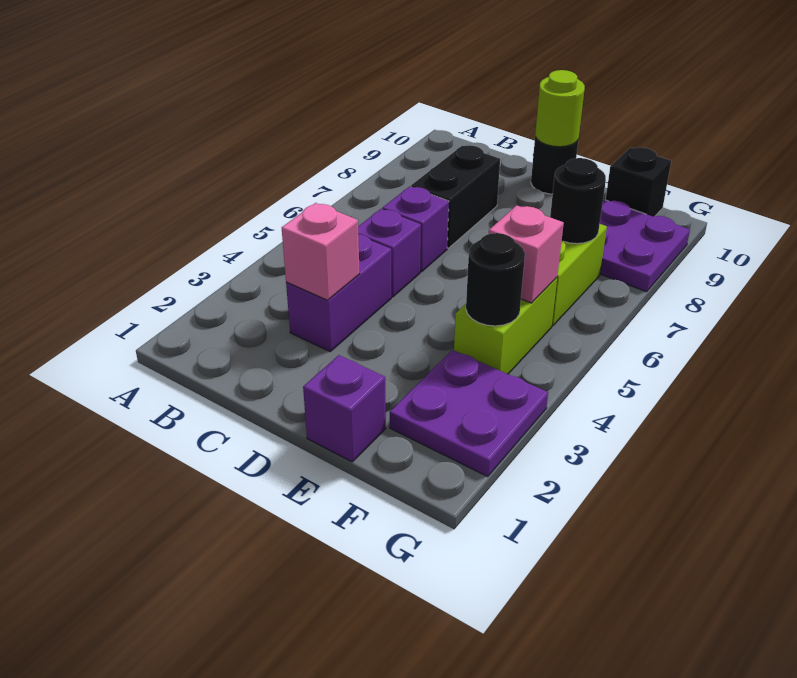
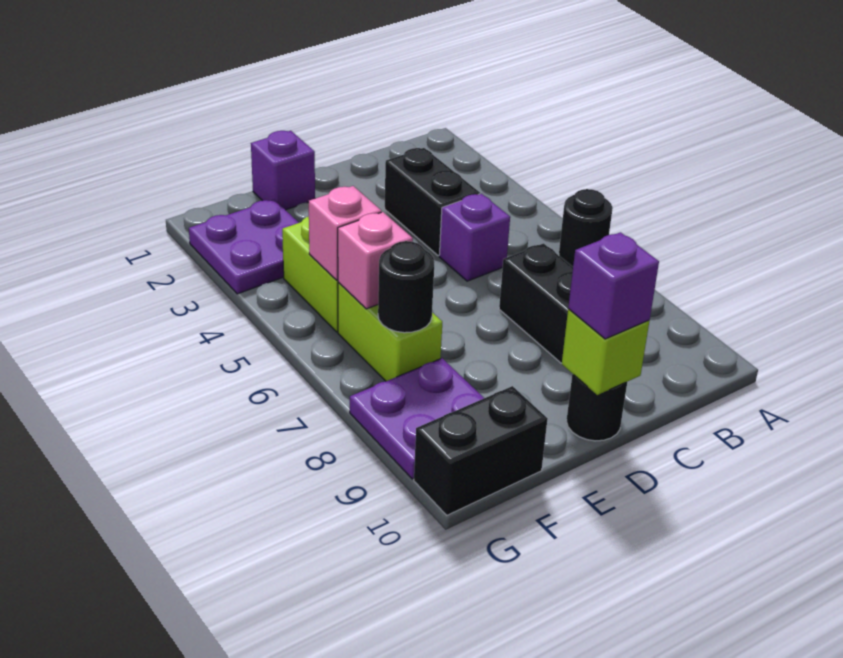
purple brick C3:C4 level 1 -> black brick C3:C4 level 1
pink brick C3 level 2 -> pink brick F6 level 2
purple brick C6 level 1 -> purple brick D10 level 3
lime round brick D10 level 2 -> lime brick D10 level 2
black round brick F4 level 2 -> black round brick A6 level 1
black brick F10 level 1 -> black brick F10:G10 level 1

